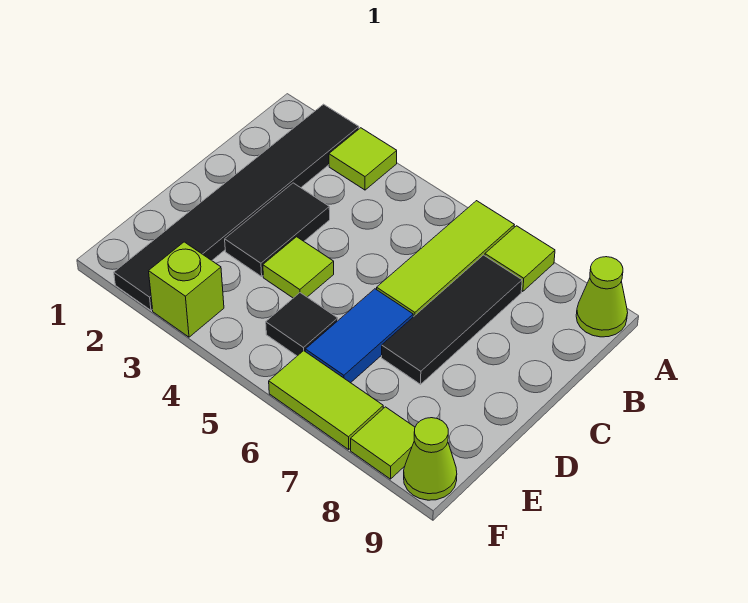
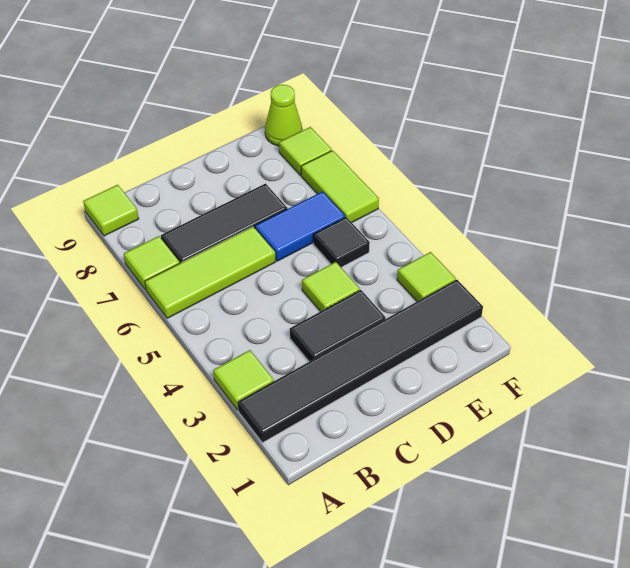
lime cone A9 level 1 -> lime tile A9 level 1
lime brick F3 level 1 -> lime tile F3 level 1

